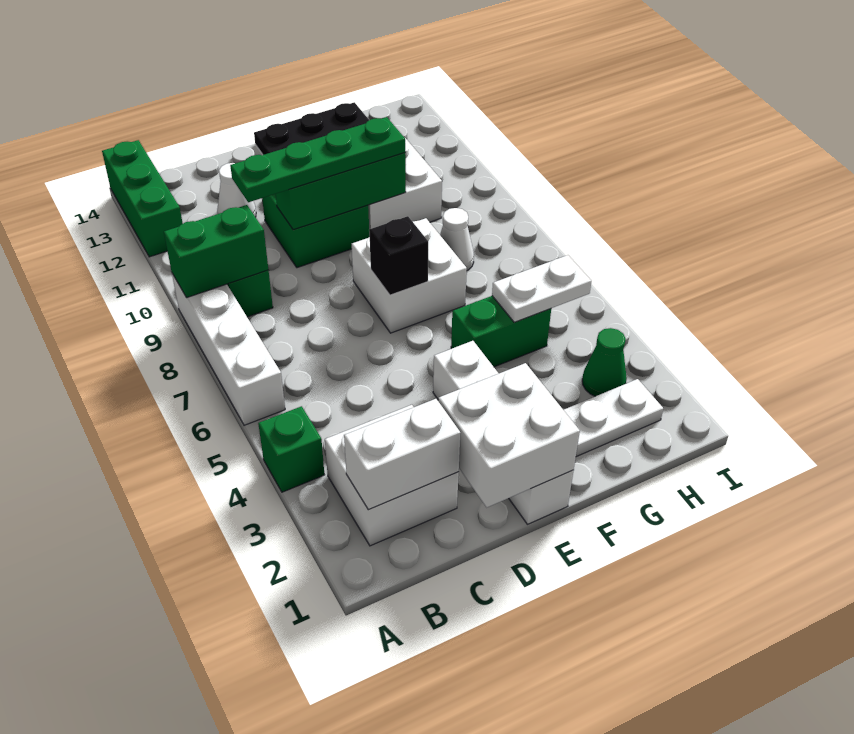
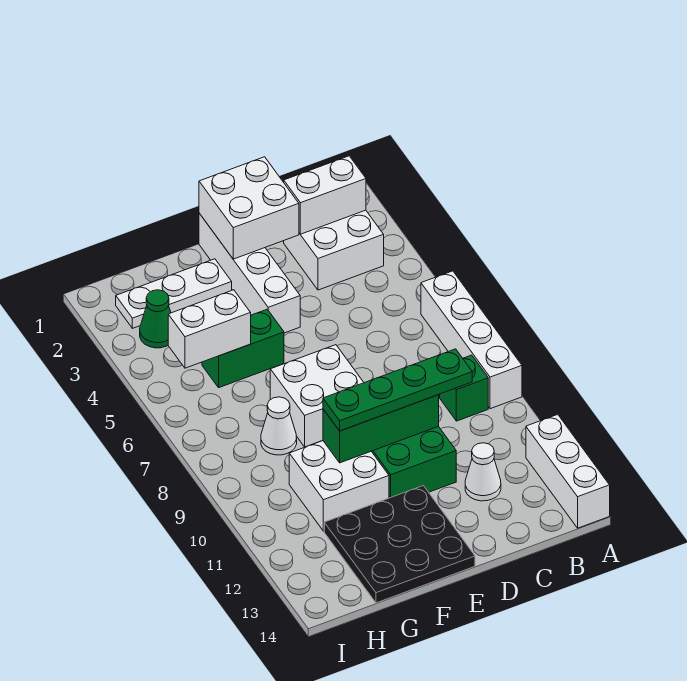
green brick A4 level 1 -> none
green brick A9:B9 level 2 -> none
green brick A12:A14 level 1 -> white brick A12:A14 level 1
black brick E7 level 2 -> none
white plate G5:H5 level 2 -> white brick G5:H5 level 2

